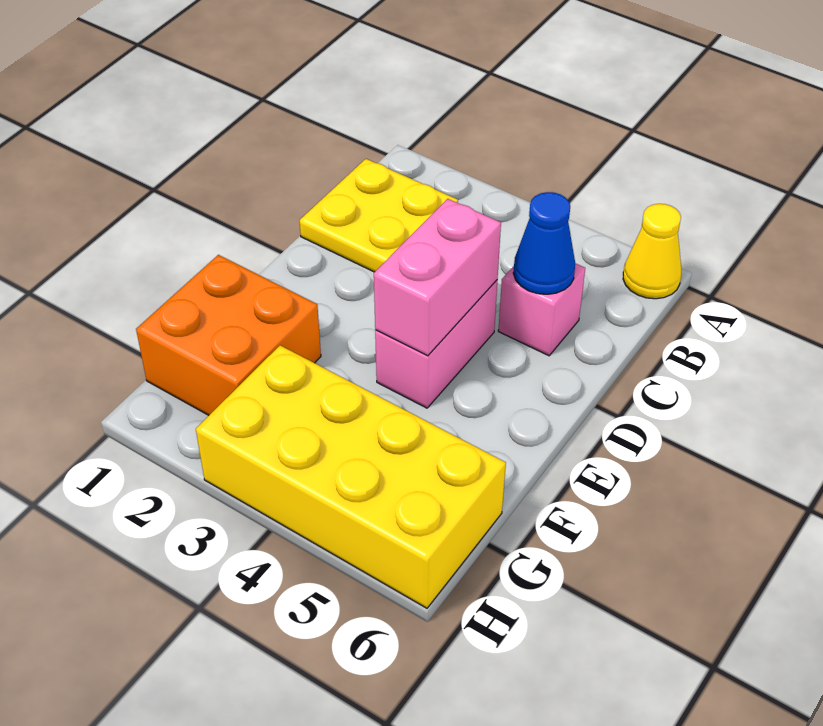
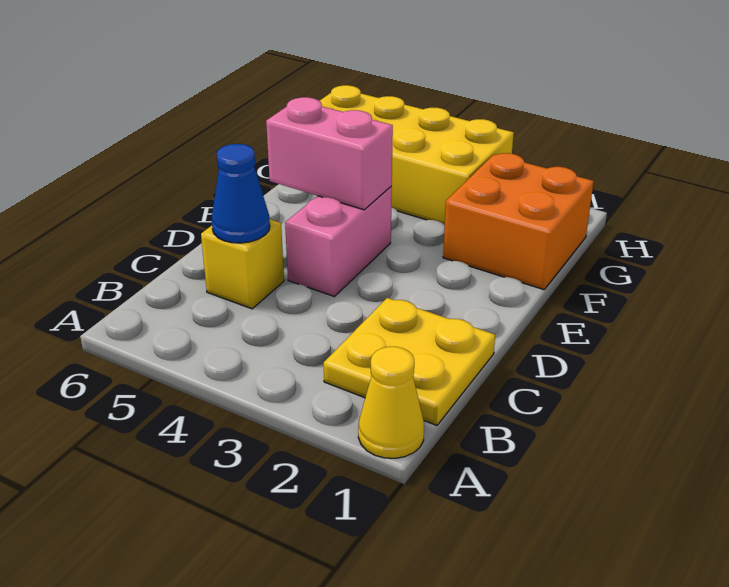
yellow cone A6 level 1 -> yellow cone A1 level 1
pink brick C5 level 1 -> yellow brick C5 level 1
pink brick D4:E4 level 2 -> pink brick E4:E5 level 2

